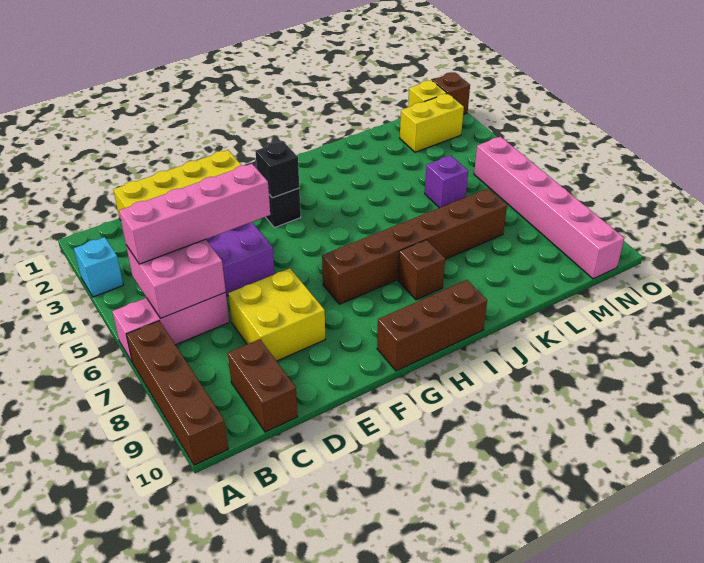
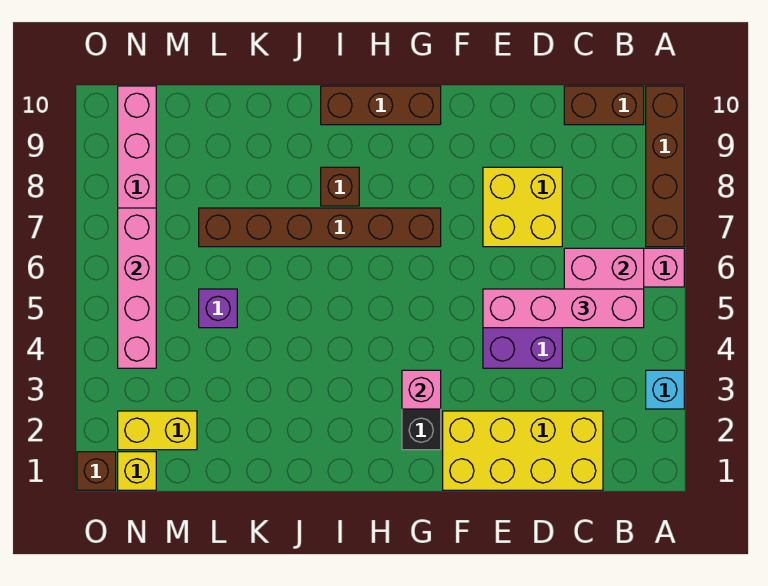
brown brick C9:C10 level 1 -> brown brick B10:C10 level 1
black brick G3 level 2 -> pink brick G3 level 2
none -> pink brick N4:N7 level 2

